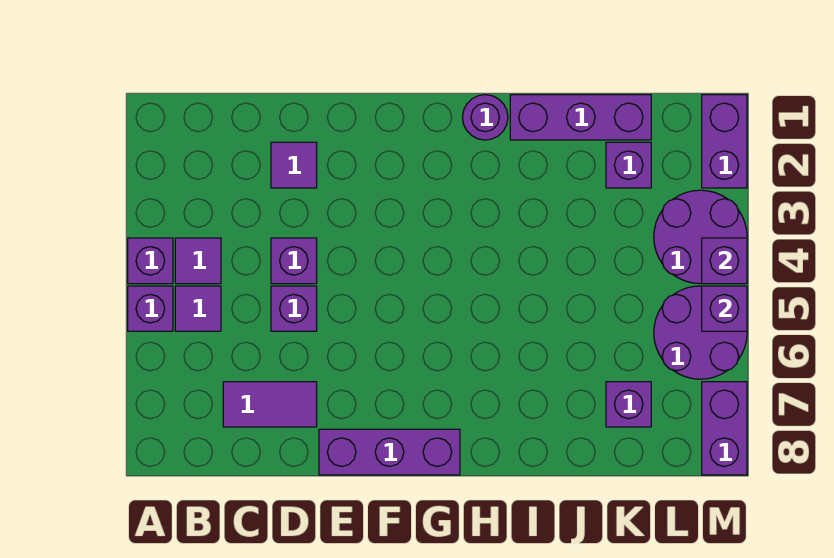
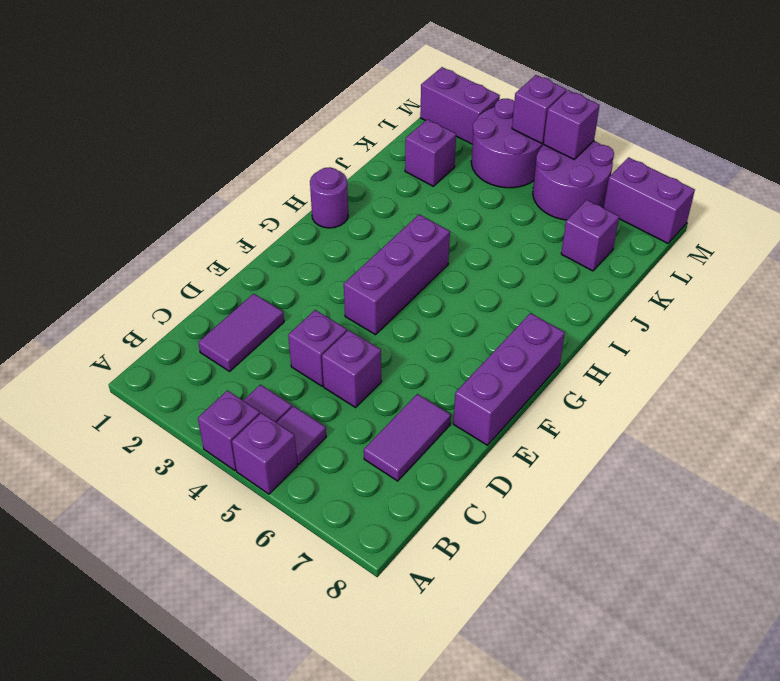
purple tile D2 level 1 -> purple tile C2:D2 level 1
purple brick I1:K1 level 1 -> purple brick F4:H4 level 1

